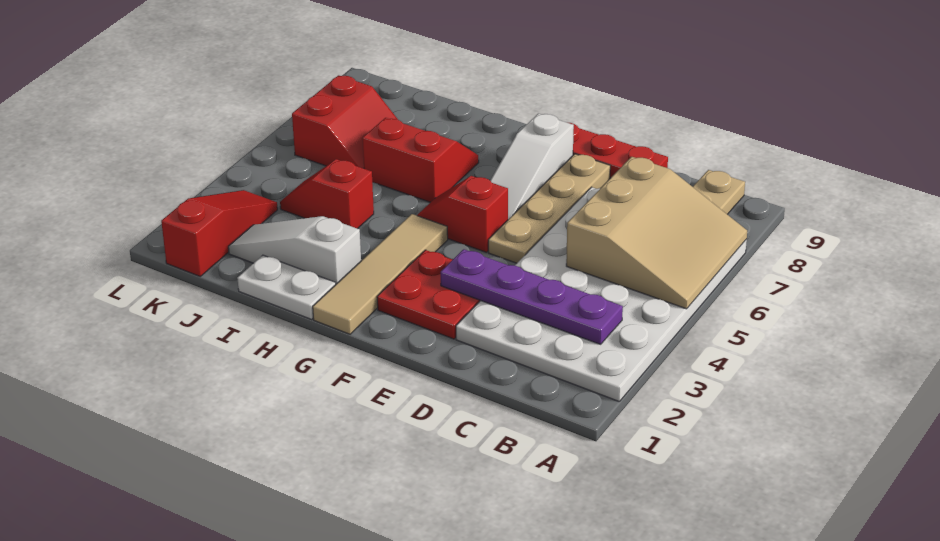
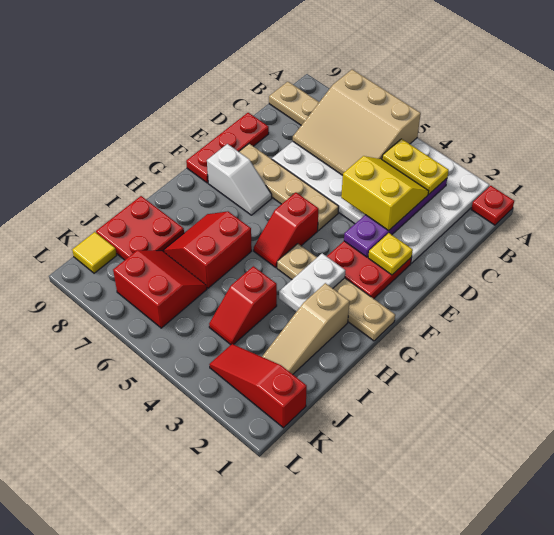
none -> red plate A1 level 1
tan slope A5:C7 level 2 top C -> tan slope A5:C7 level 2 top A
none -> yellow plate B3:B4 level 3
none -> yellow slope C3:D4 level 3 top D
none -> yellow plate E2 level 2
white slope F6:F8 level 1 top 8 -> white slope F7:F8 level 1 top 8
tan tile G1:G4 level 1 -> tan plate G1:G4 level 1
white plate H1:I1 level 1 -> white plate G3:H3 level 2
white slope H2:J2 level 1 top H -> tan slope H2:J2 level 1 top H
none -> red plate I8:J9 level 1
none -> yellow tile K9 level 1

